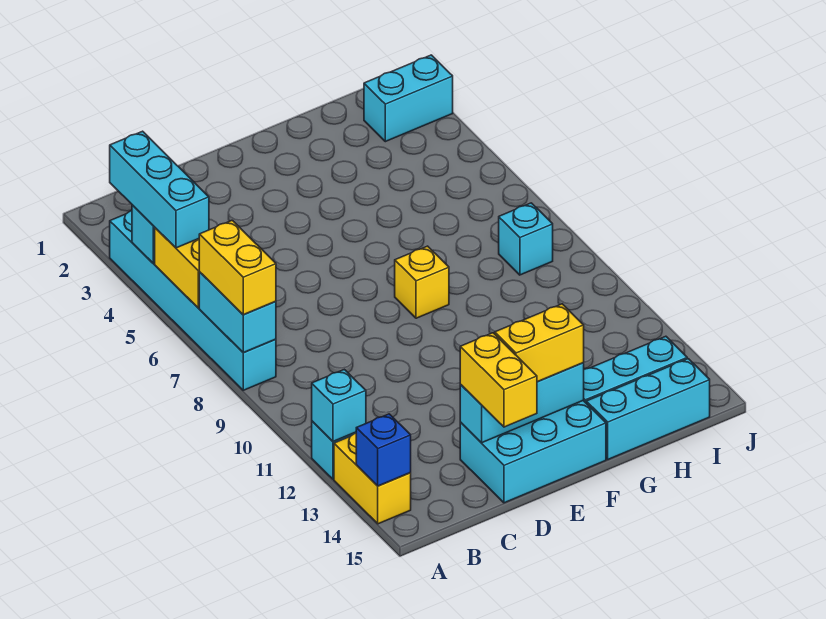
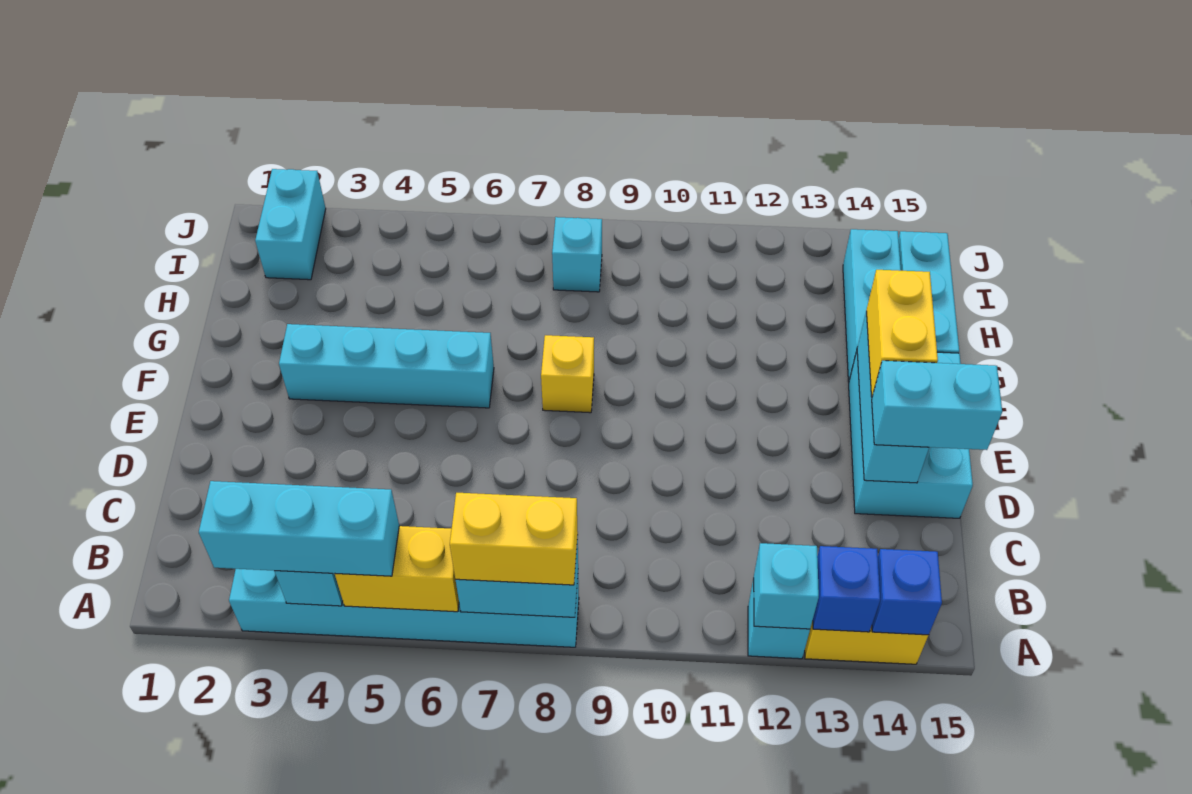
none -> blue brick A13 level 2
yellow brick D14:D15 level 3 -> cyan brick D14:D15 level 3
none -> cyan brick F3:F6 level 1

